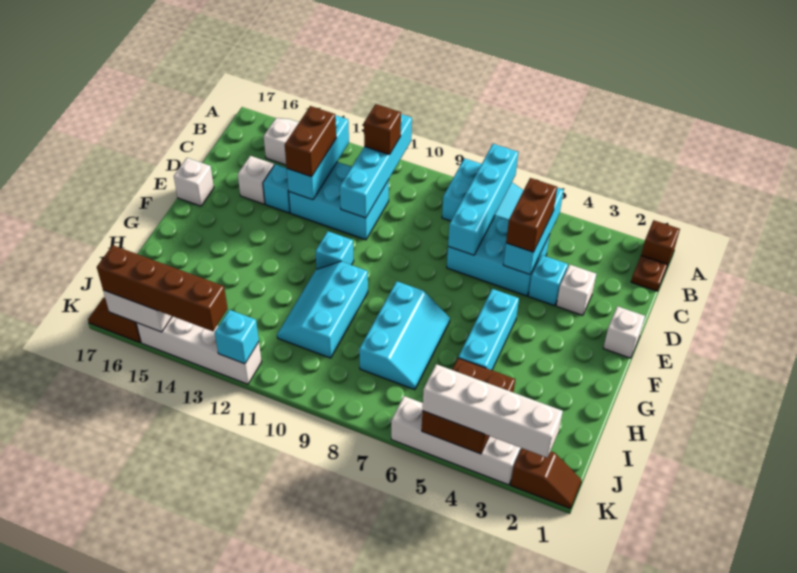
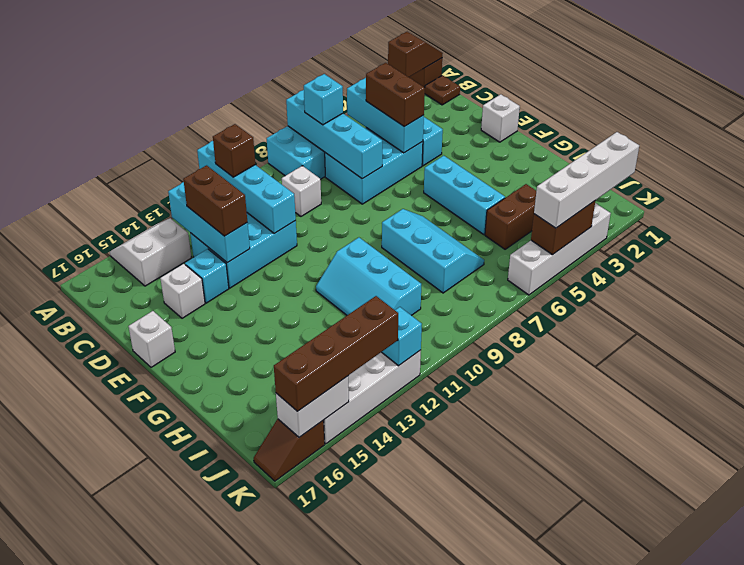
white brick D3 level 1 -> white brick C9 level 1
cyan brick F11 level 1 -> cyan brick B7 level 3
brown slope K1:K2 level 1 top 2 -> brown slope A1:A2 level 2 top 2

